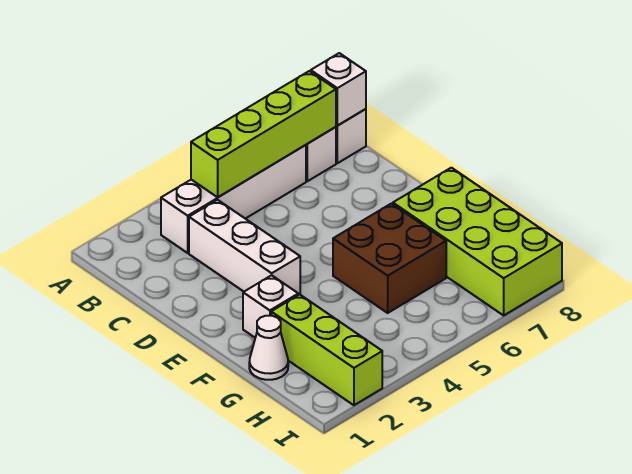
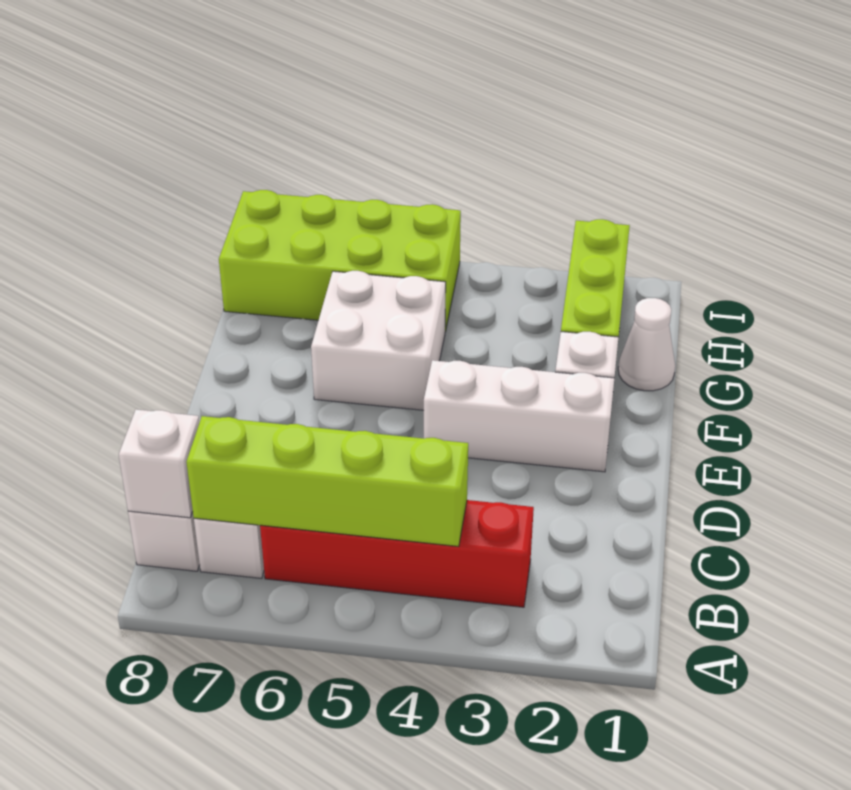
white brick B3:B6 level 1 -> red brick B3:B6 level 1
white brick C3:E3 level 1 -> white brick E2:E4 level 1
brown brick F5:G6 level 1 -> white brick F5:G6 level 1
lime brick F7:I8 level 1 -> lime brick H5:I8 level 1

